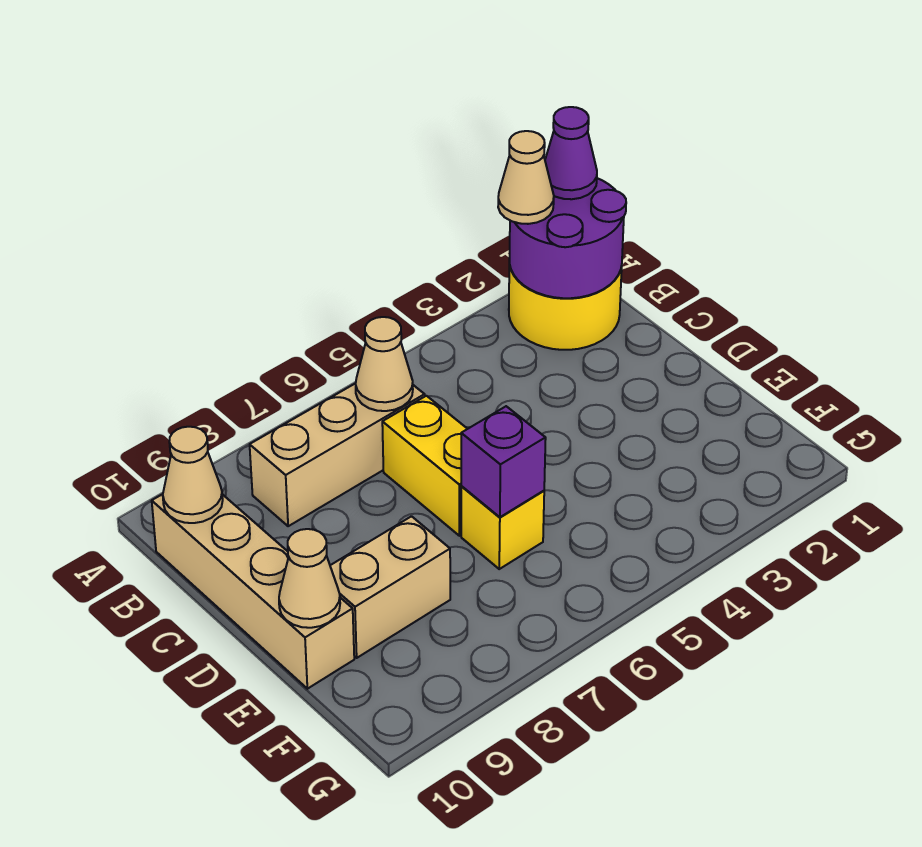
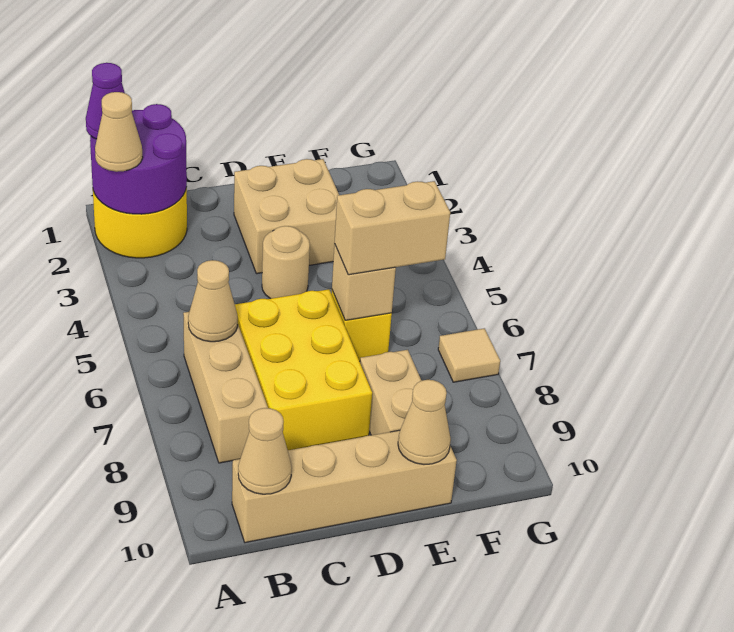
yellow brick C6:D6 level 1 -> yellow brick C6:D8 level 1
none -> tan brick D2:E3 level 1
none -> tan round brick D4 level 1
purple brick E6 level 2 -> tan brick E6 level 2
none -> tan brick E6:F6 level 3
none -> tan tile G7 level 1

